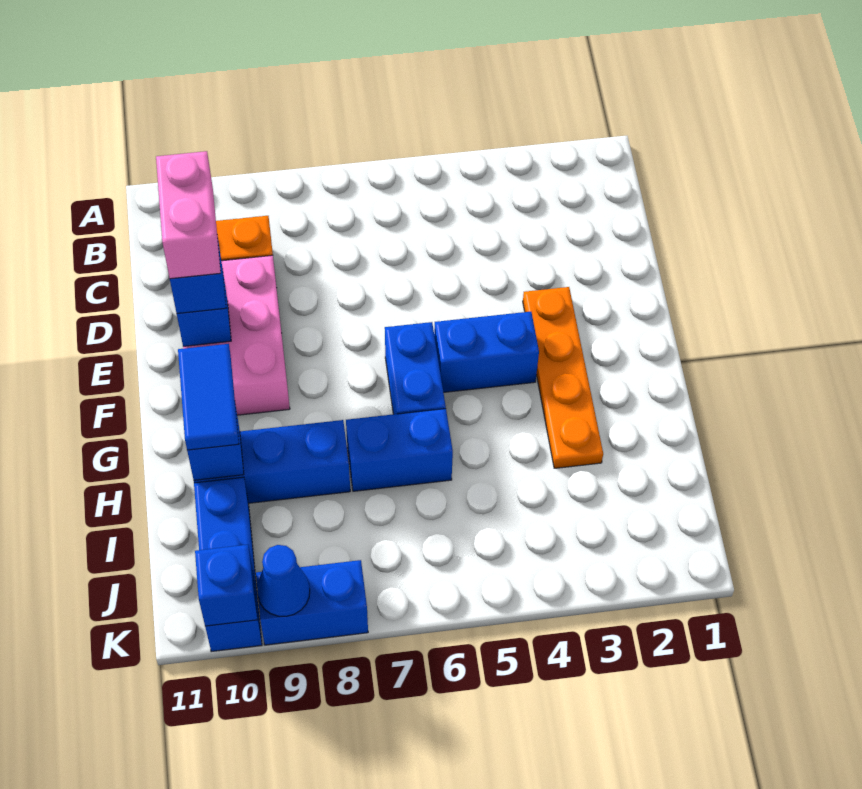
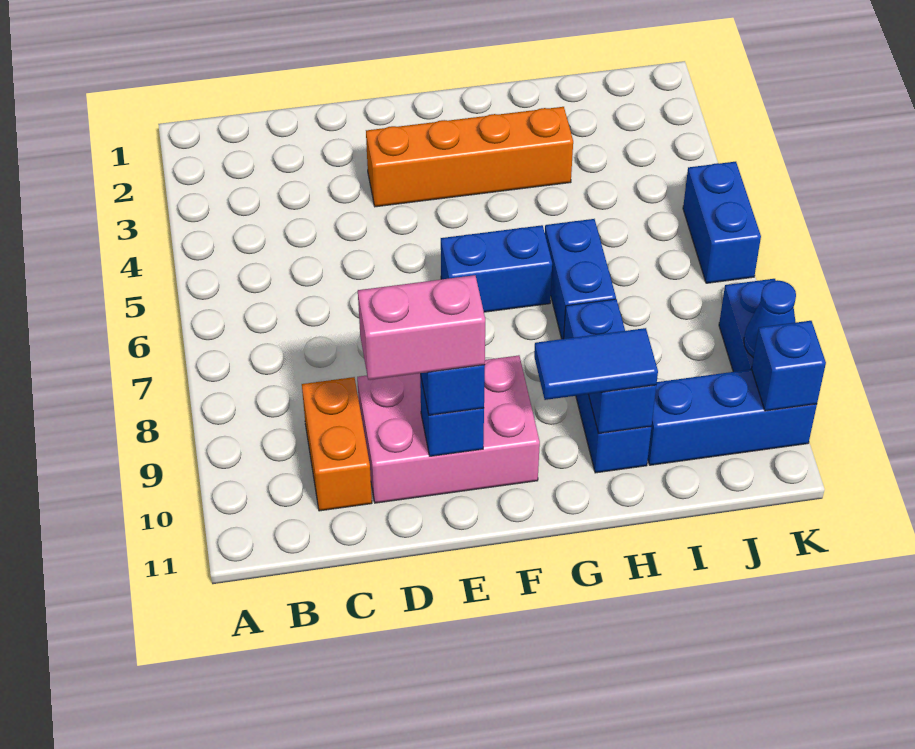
orange plate E3:H3 level 1 -> orange brick E3:H3 level 1
blue brick F4:F5 level 1 -> blue brick K5:K6 level 1

